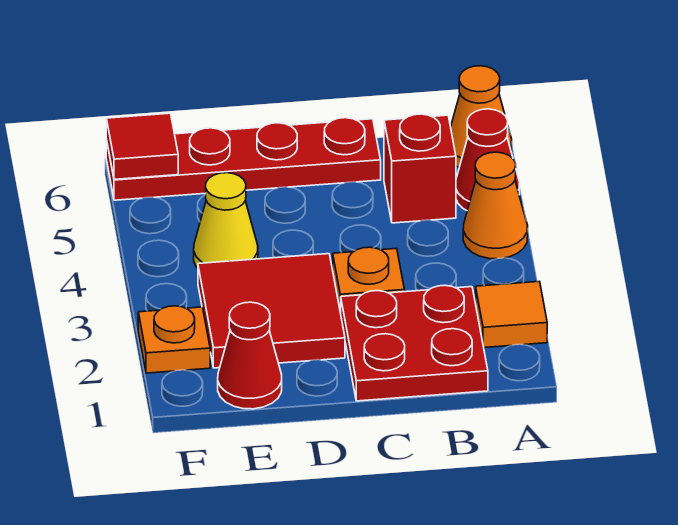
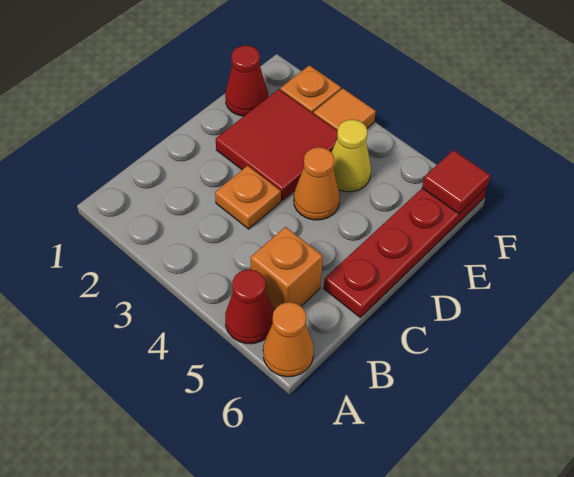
orange tile A2 level 1 -> orange tile F3 level 1
orange cone A4 level 1 -> orange cone D4 level 1
red plate B1:C2 level 1 -> none
red brick B5 level 1 -> orange brick B5 level 1

